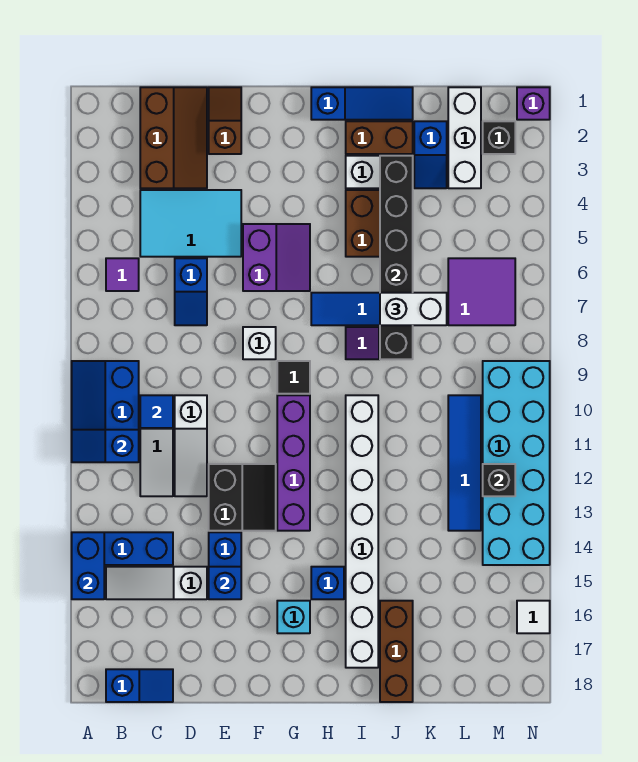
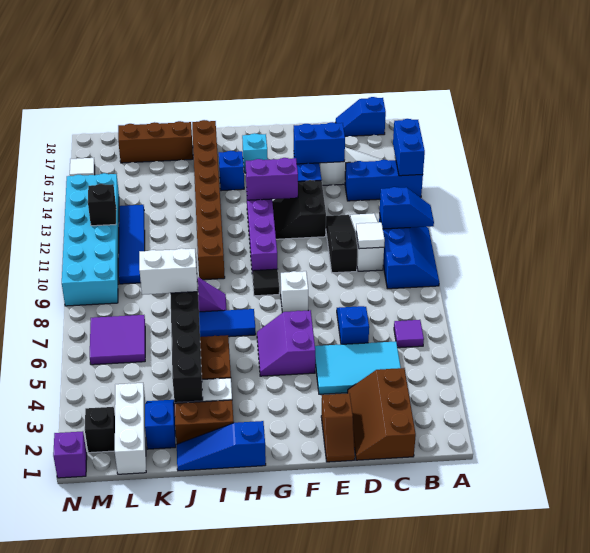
blue tile C10 level 2 -> white tile C10 level 2
white slope D10:D12 level 1 top 10 -> black slope D10:D12 level 1 top 10
blue brick E15 level 2 -> blue brick D15:E15 level 2
none -> purple brick F13:G13 level 2
white brick I10:I17 level 1 -> brown brick I10:I17 level 1
brown brick J16:J18 level 1 -> brown brick J17:L17 level 1

